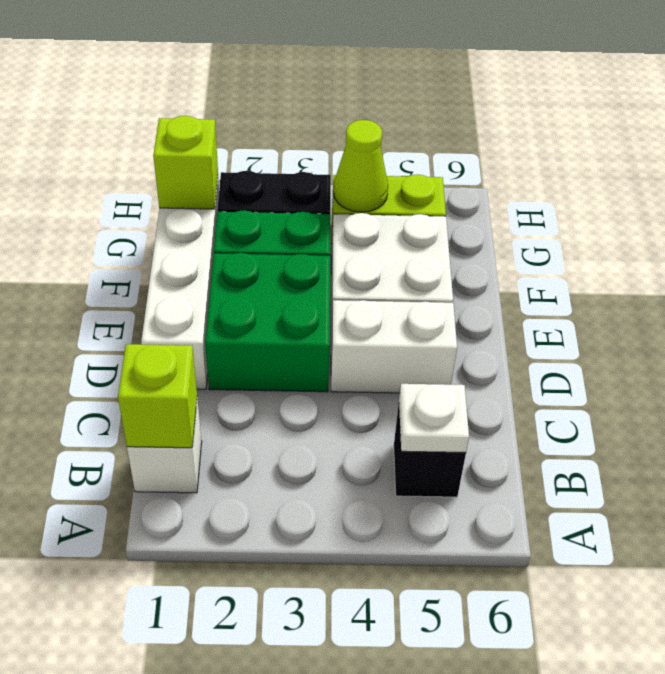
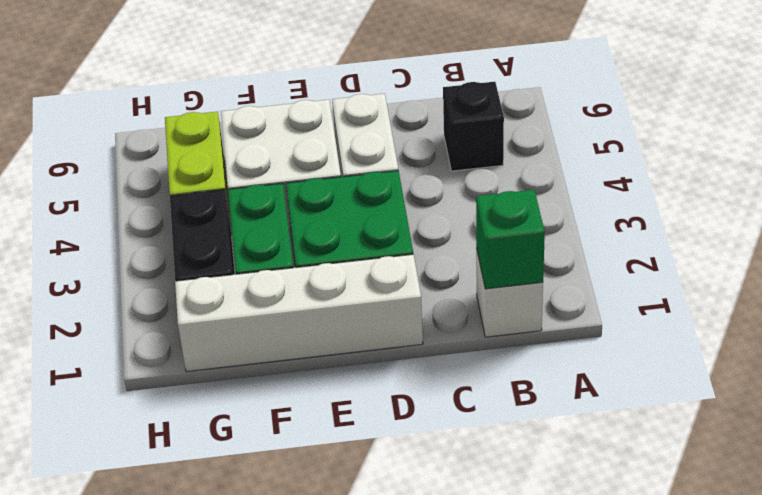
lime brick B1 level 2 -> green brick B1 level 2
white plate B5 level 2 -> none
lime brick G1 level 2 -> none
lime cone G4 level 2 -> none

